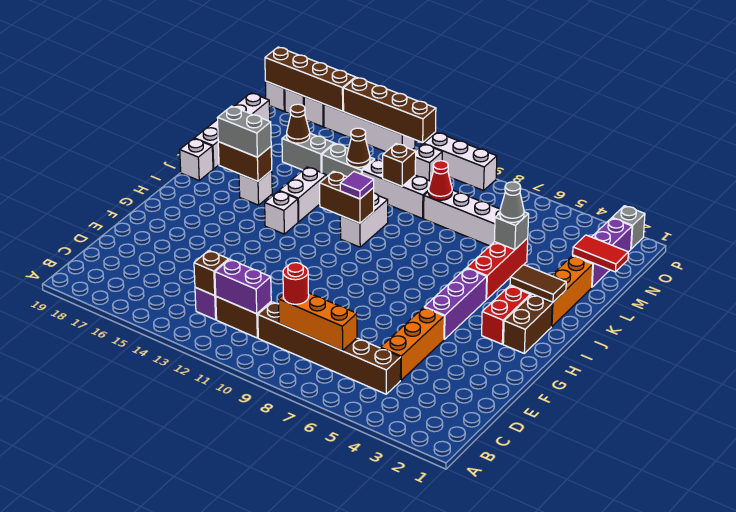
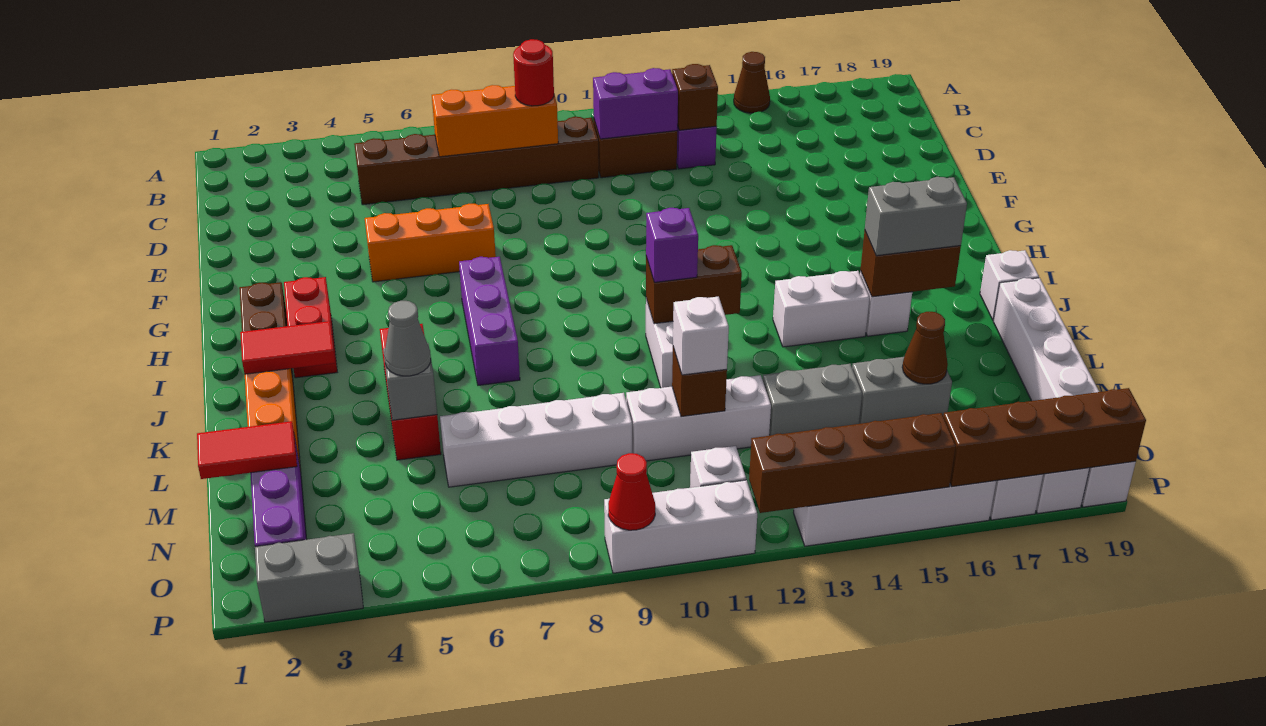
orange brick D5:F5 level 1 -> orange brick F5:F7 level 1
purple brick G5:I5 level 1 -> purple brick H7:J7 level 1
white brick I14 level 1 -> white brick M11 level 3
brown tile J2:J3 level 2 -> red tile J2:J3 level 2
purple tile J11 level 3 -> purple brick J11 level 3
white brick J14:K14 level 1 -> white brick J14:J15 level 1
red cone M9 level 2 -> red cone P9 level 2
brown cone M13 level 2 -> brown cone A15 level 1
grey brick P2 level 1 -> grey brick P2:P3 level 1

